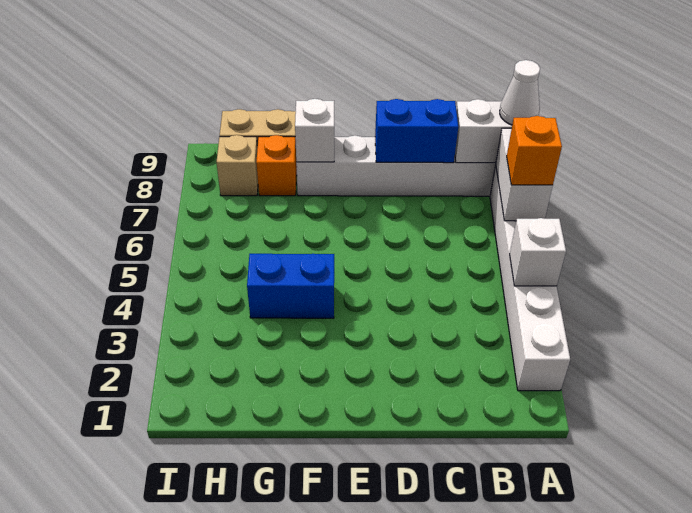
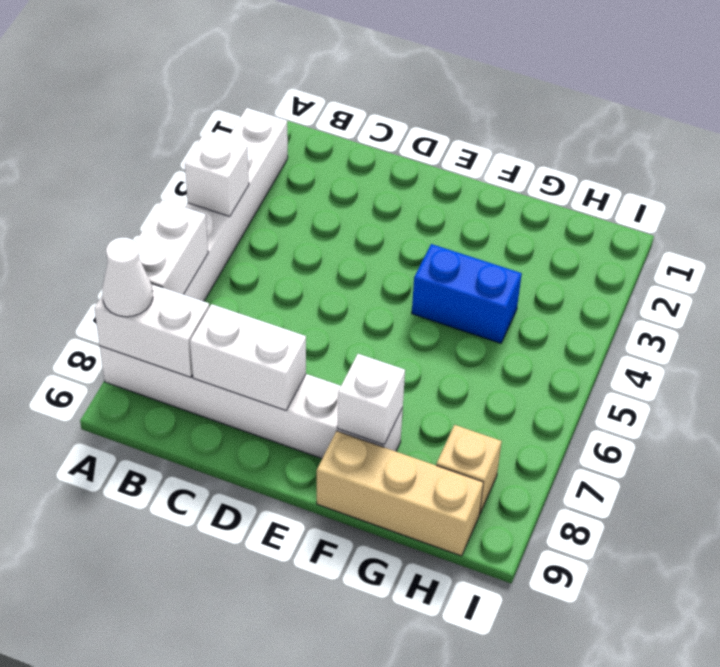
orange brick A6 level 3 -> none
blue brick C8:D8 level 2 -> white brick C8:D8 level 2
orange brick G8 level 1 -> none

